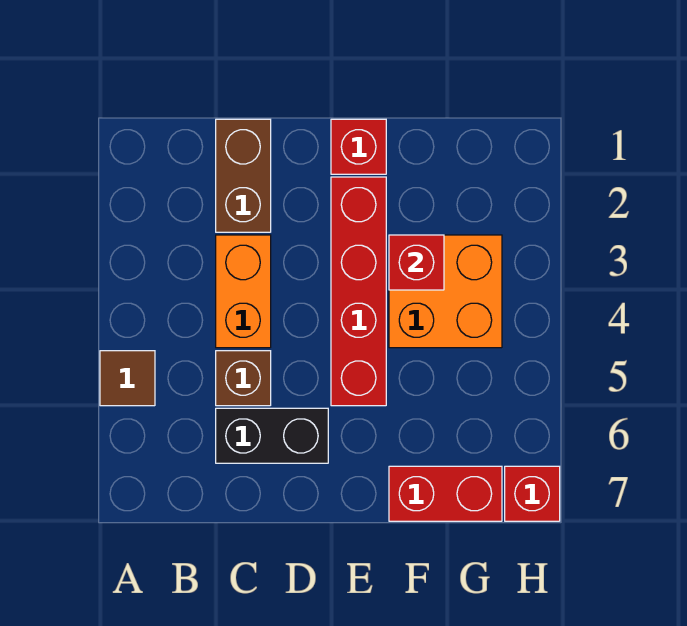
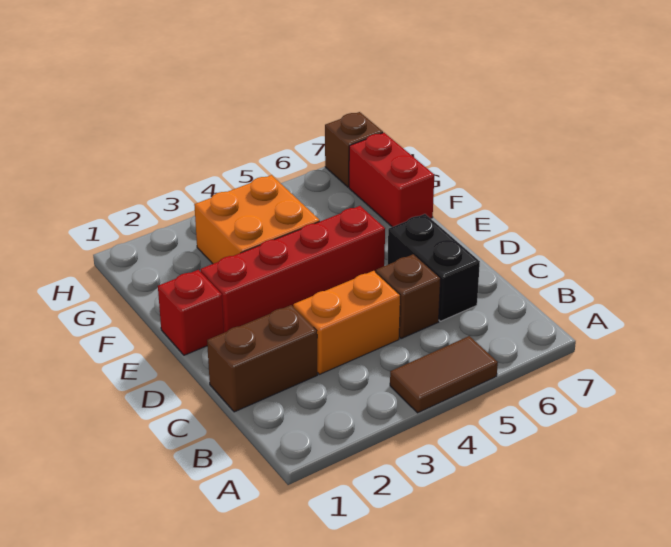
brown tile A5 level 1 -> brown tile A4:A5 level 1
red brick F3 level 2 -> none
red brick H7 level 1 -> brown brick H7 level 1

